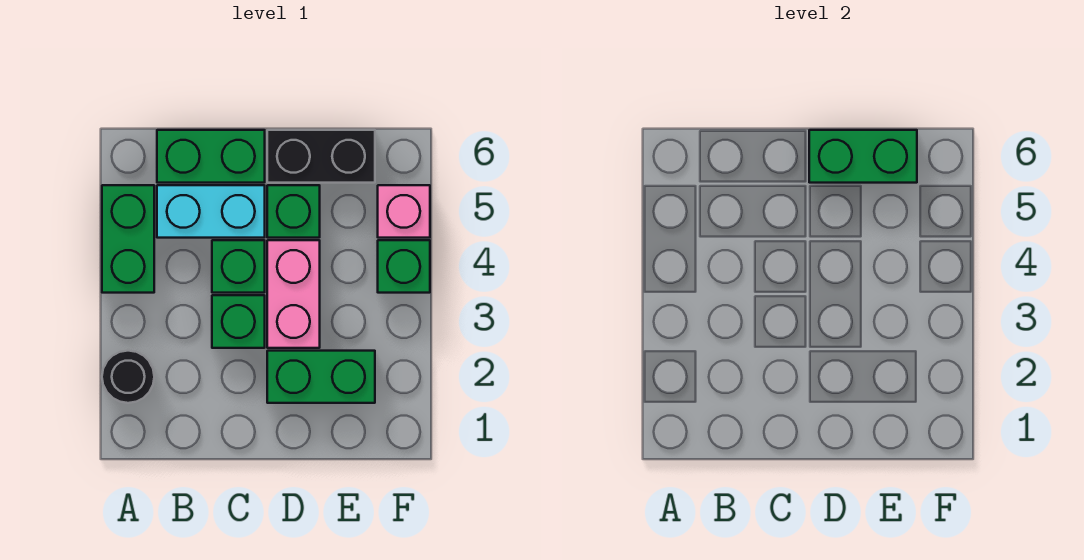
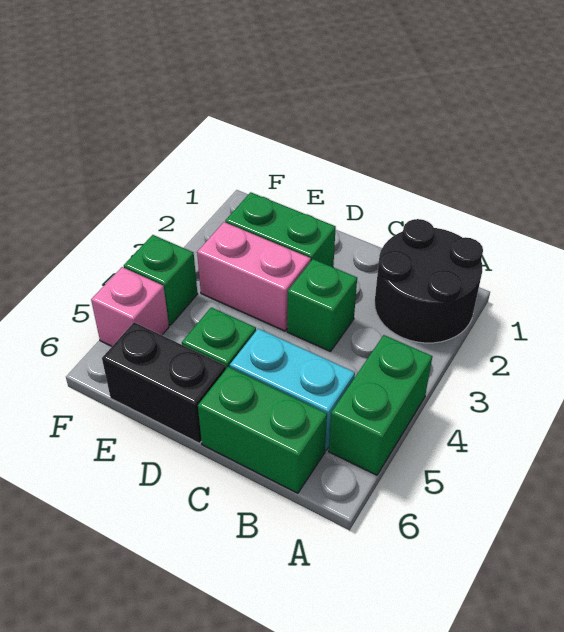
black round brick A2 level 1 -> black round brick A1:B2 level 1
green brick C4 level 1 -> none
pink brick D3:D4 level 1 -> pink brick D3:E3 level 1
green brick D6:E6 level 2 -> none

